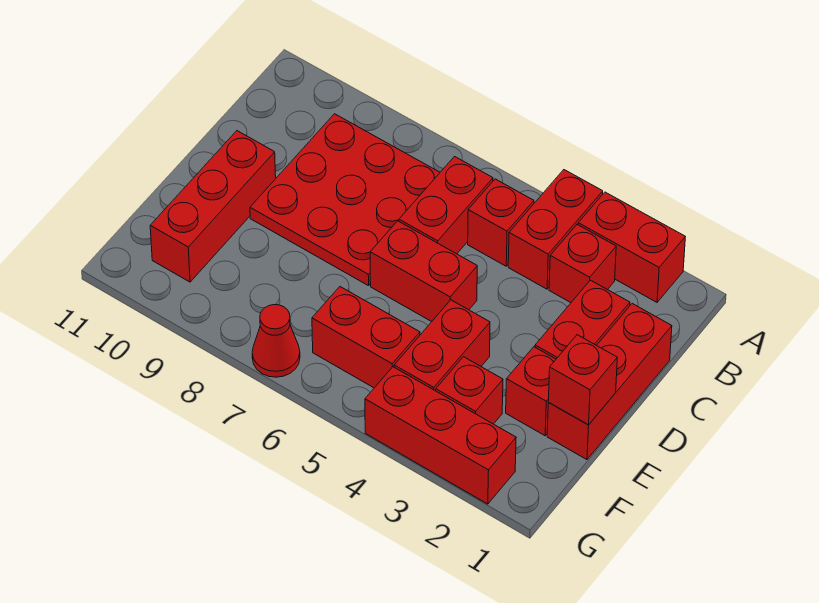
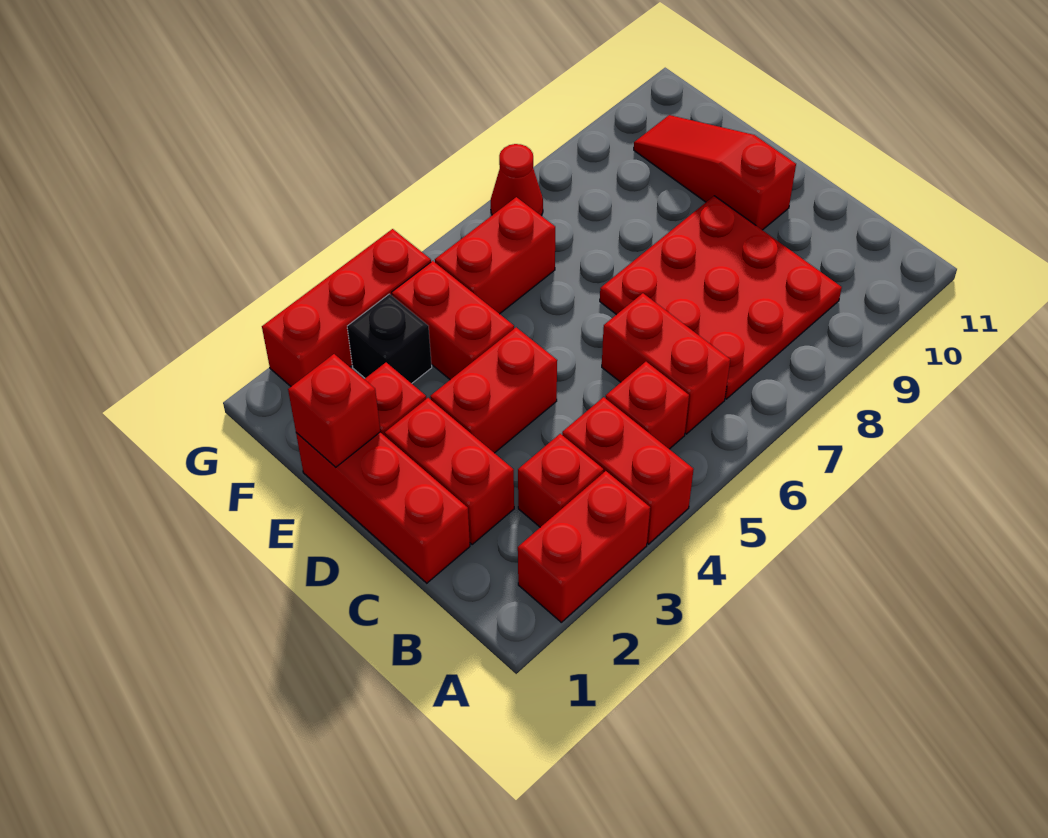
red brick D5:D6 level 1 -> red brick D3:D4 level 1
red brick D10:F10 level 1 -> red slope D10:F10 level 1 top D
red brick F3 level 1 -> black brick F3 level 1

